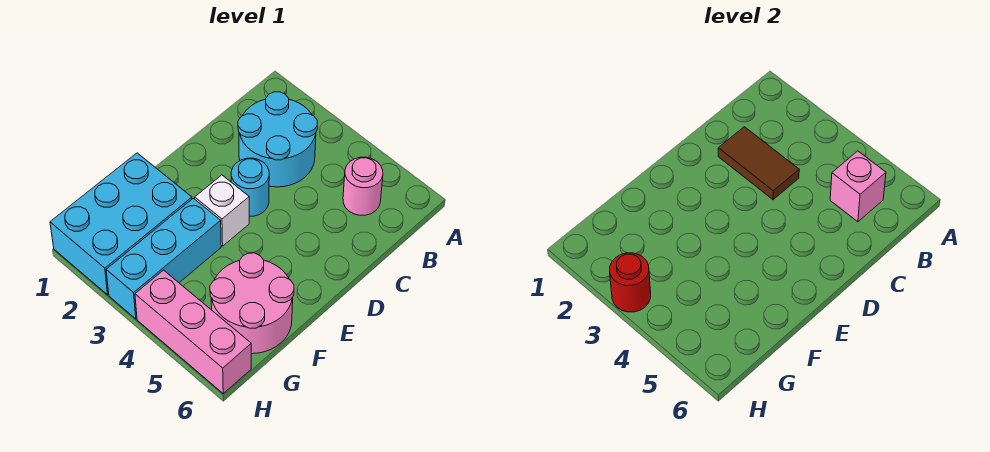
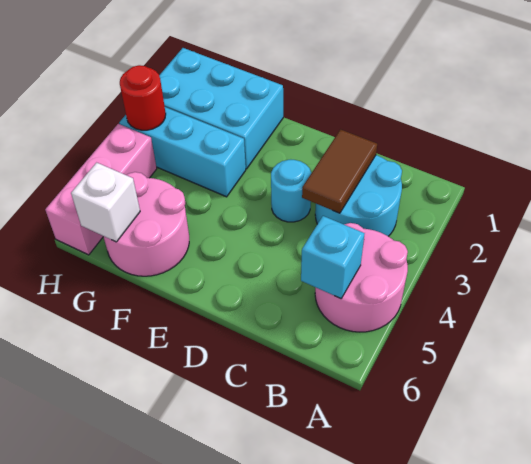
pink round brick B5 level 1 -> pink round brick A4:B5 level 1
pink brick B5 level 2 -> cyan brick B5 level 2
white brick E3 level 1 -> white brick G6 level 2

